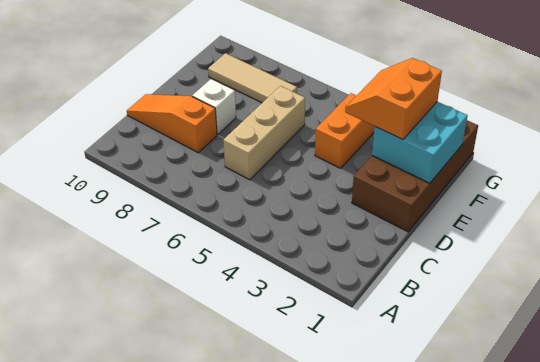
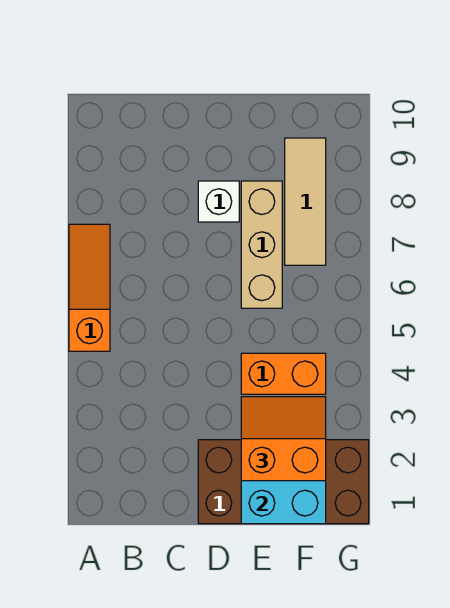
tan brick C6:E6 level 1 -> tan brick E6:E8 level 1
orange slope C8:C10 level 1 top 8 -> orange slope A5:A7 level 1 top 5

